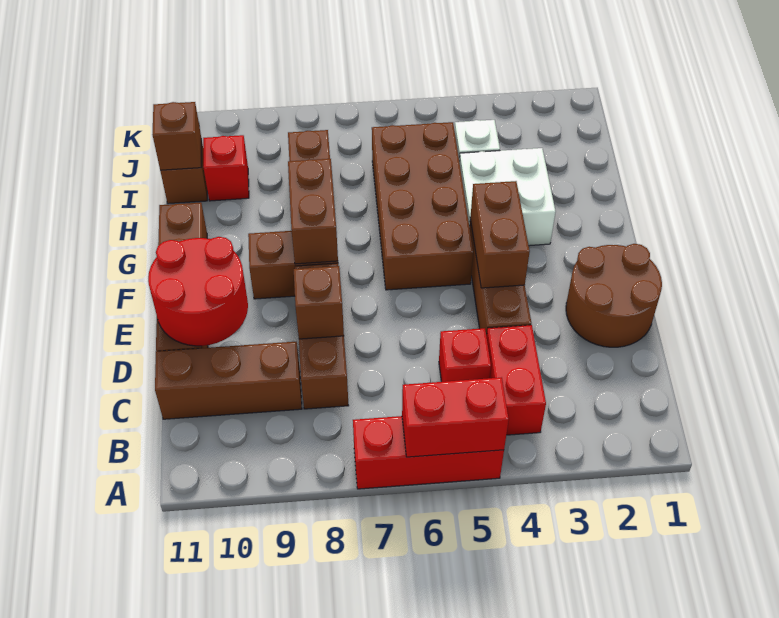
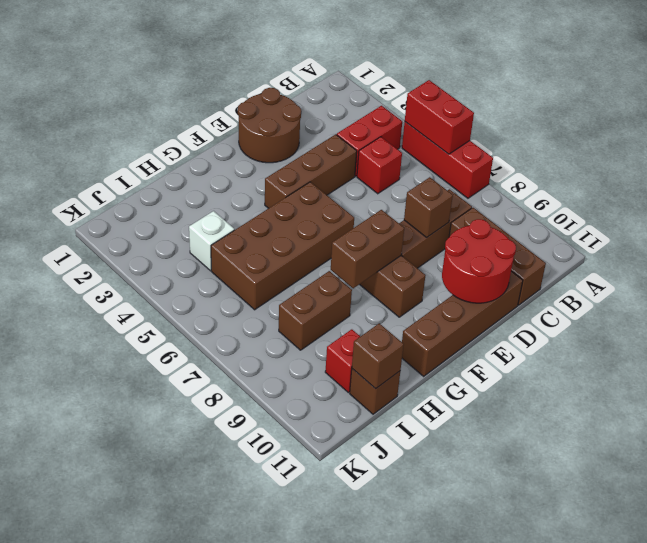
brown brick E4:F4 level 2 -> none
white brick G3:H4 level 1 -> none

